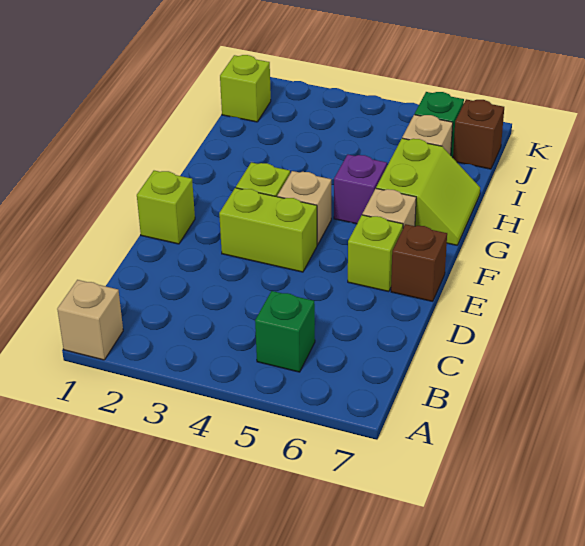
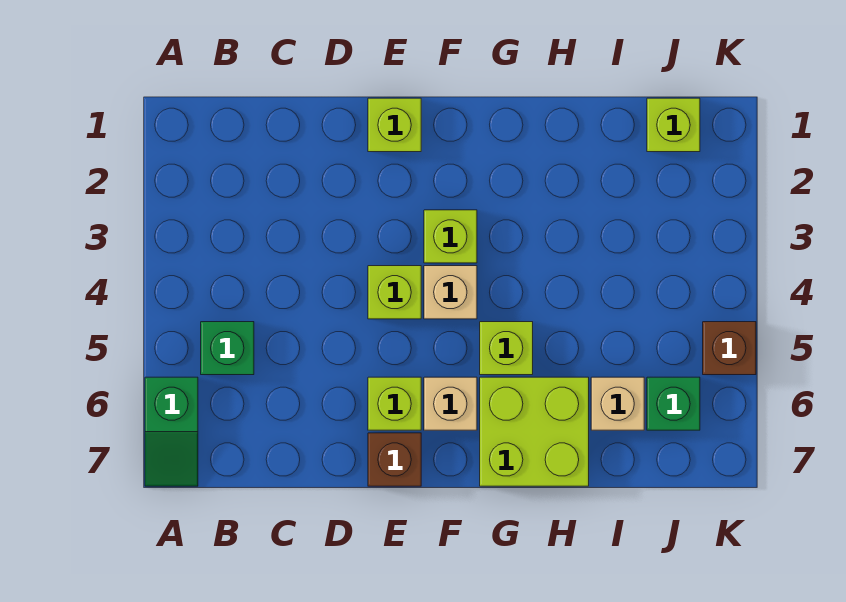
tan brick A1 level 1 -> none
none -> green slope A6:A7 level 1 top 6
lime brick E3:E4 level 1 -> lime brick E4 level 1
purple brick G5 level 1 -> lime brick G5 level 1
lime slope G6:H7 level 1 top 6 -> lime brick G6:H7 level 1
brown brick J7 level 1 -> brown brick K5 level 1

